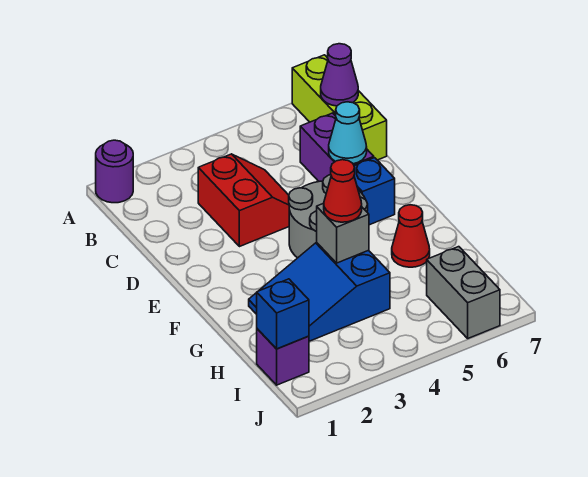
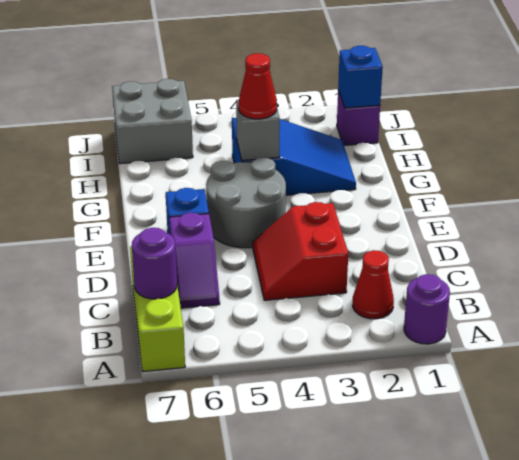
purple cone B7 level 2 -> purple round brick B7 level 2
purple brick C6:D6 level 1 -> purple slope C6:D6 level 1 top D
cyan cone D6 level 2 -> none
red cone G6 level 1 -> red cone B2 level 1
grey brick I6:J6 level 1 -> grey brick I6:J7 level 1

